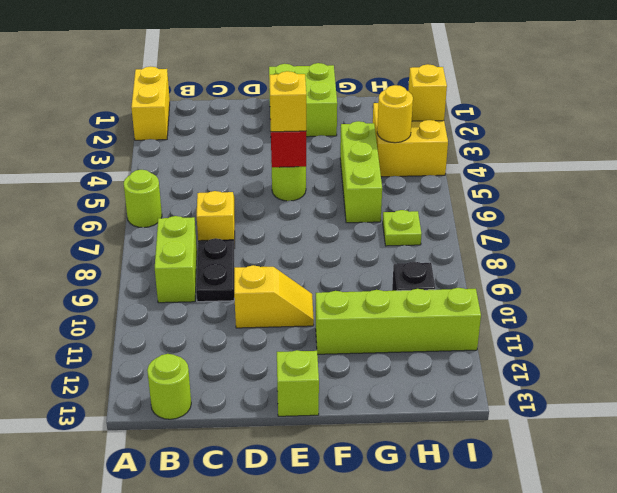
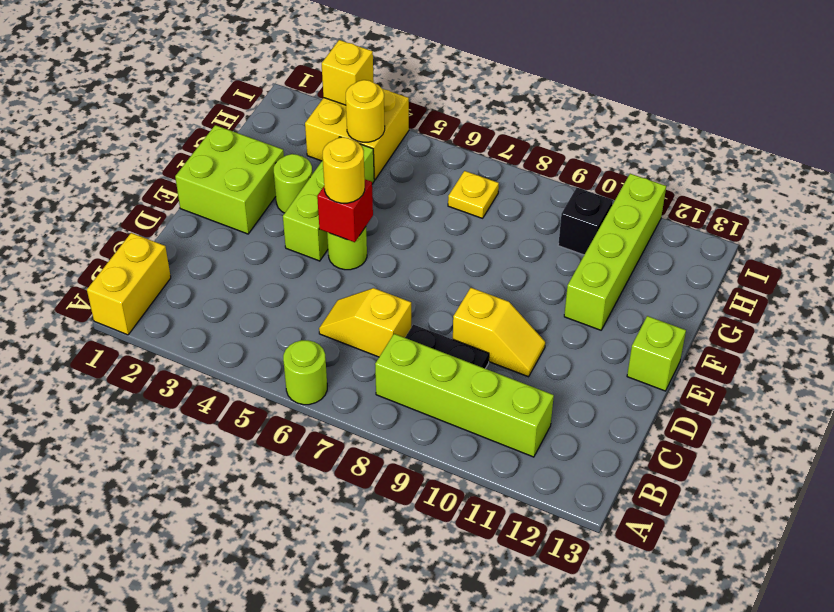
yellow brick A1:A2 level 1 -> yellow brick A1:B1 level 1
lime brick B8:B9 level 1 -> lime brick B8:B11 level 1
lime round brick B13 level 1 -> lime round brick F3 level 1
yellow slope D10:E10 level 1 top D -> yellow slope D9:D10 level 1 top 9
yellow brick E5 level 3 -> yellow round brick E5 level 3
lime brick G4:G6 level 1 -> lime brick E4:G4 level 1
lime plate H7 level 1 -> yellow plate H7 level 1

